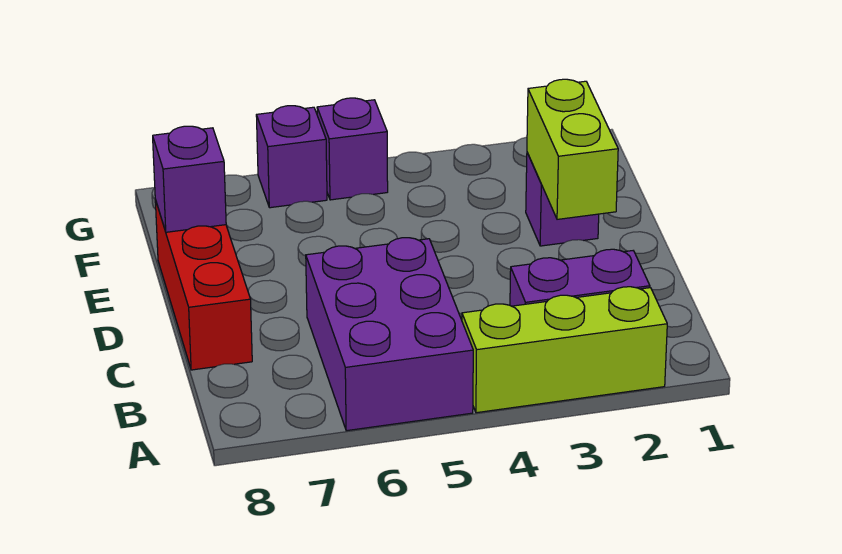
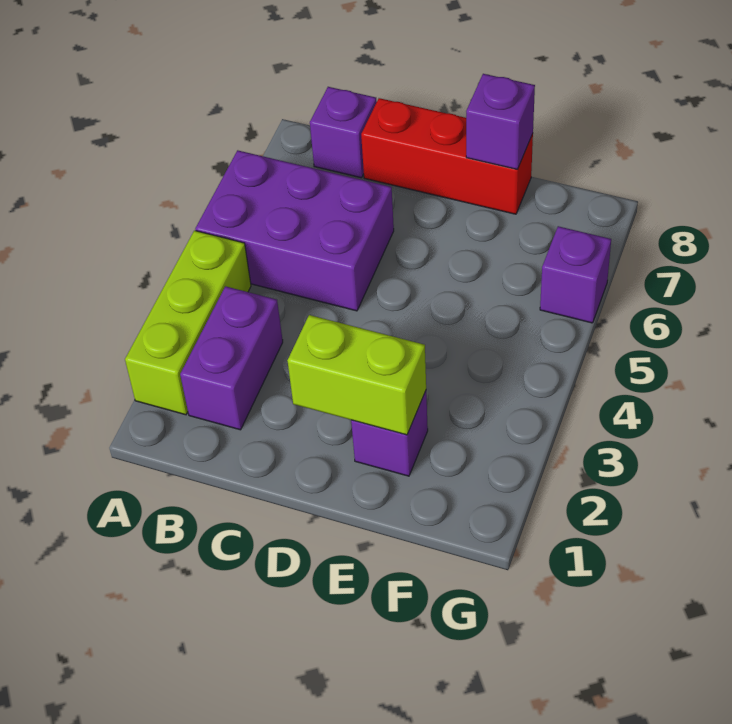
purple brick G5 level 1 -> purple brick B8 level 1

